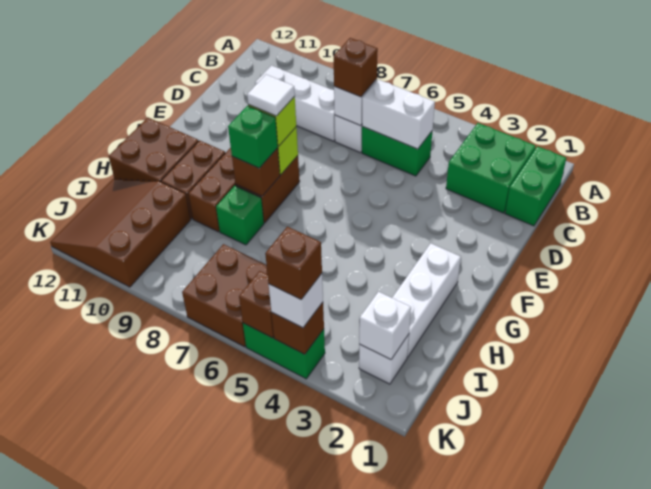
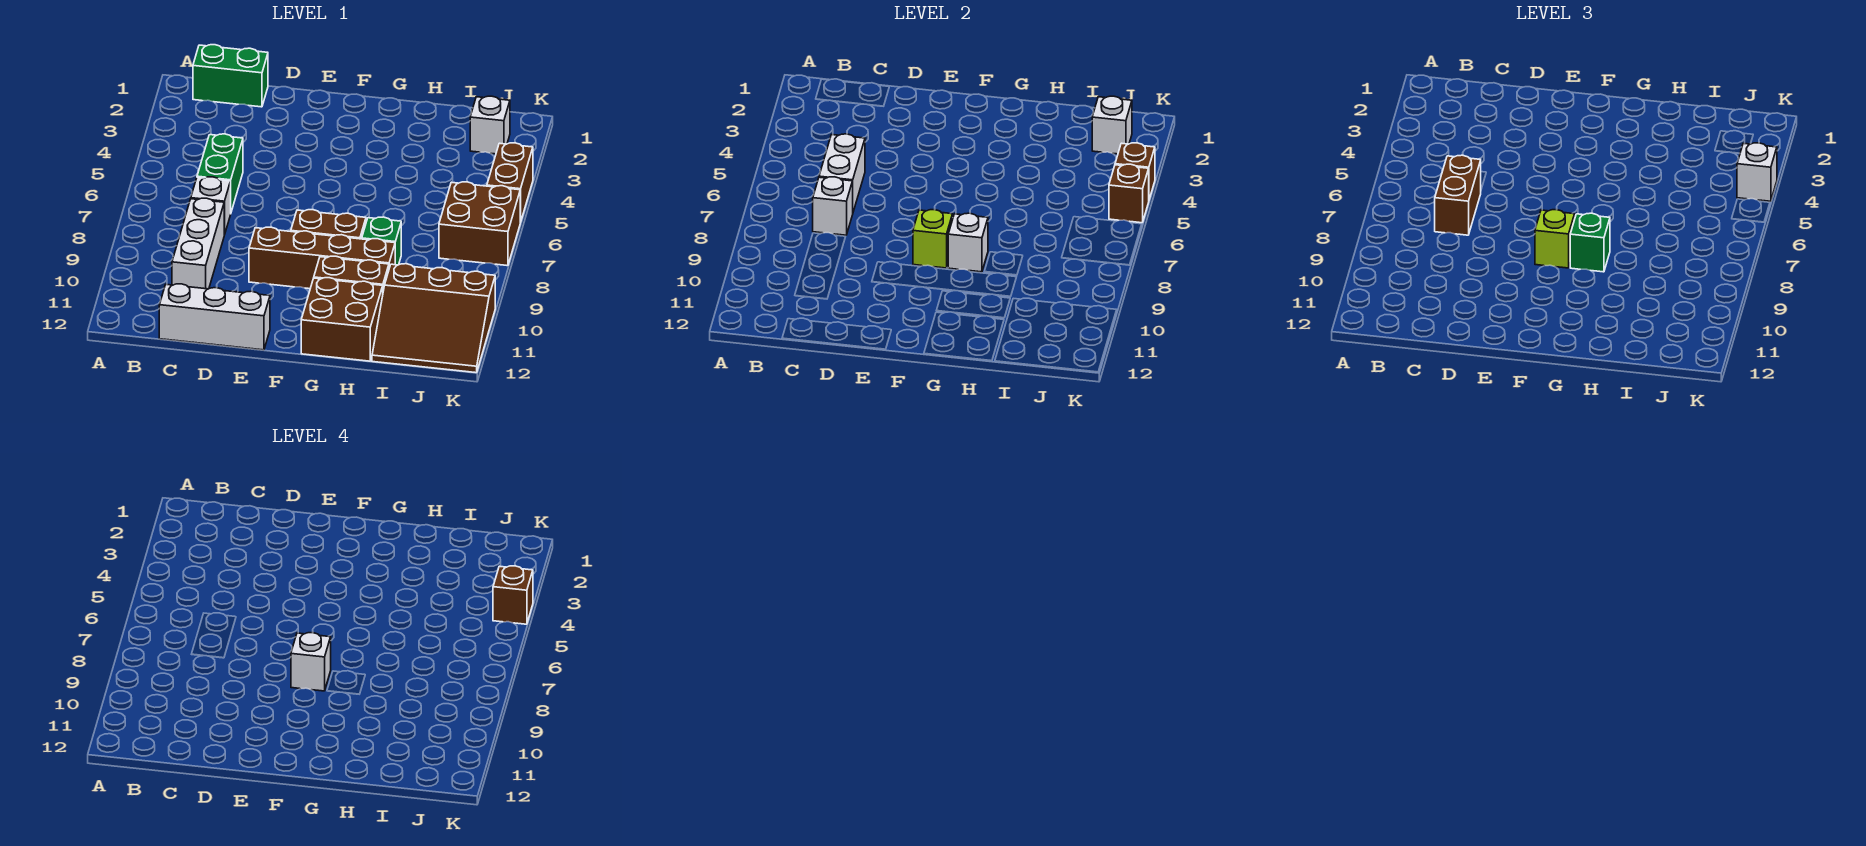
green brick B2:C3 level 1 -> none
brown brick C7 level 3 -> brown brick C6:C7 level 3
white tile F8 level 4 -> white brick F8 level 4
white brick G2:I2 level 1 -> white brick C12:E12 level 1
brown brick G8 level 2 -> white brick G8 level 2
green brick K4:K5 level 1 -> brown brick K4:K5 level 1

